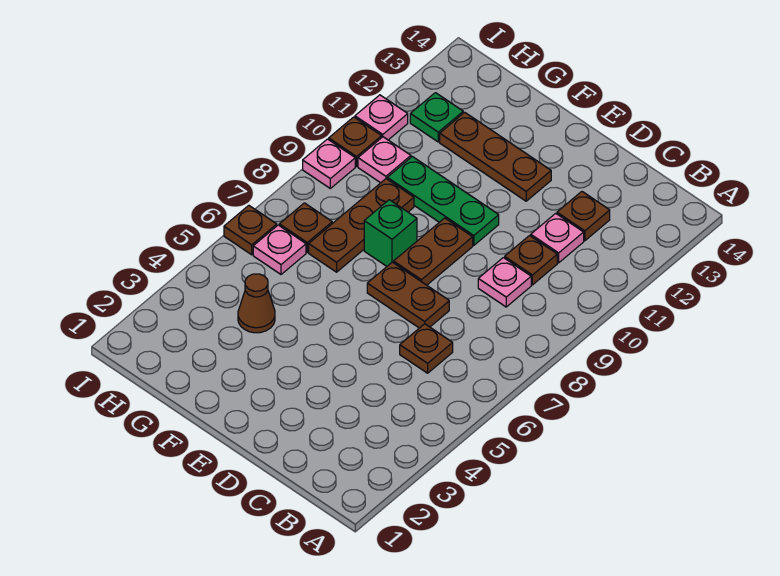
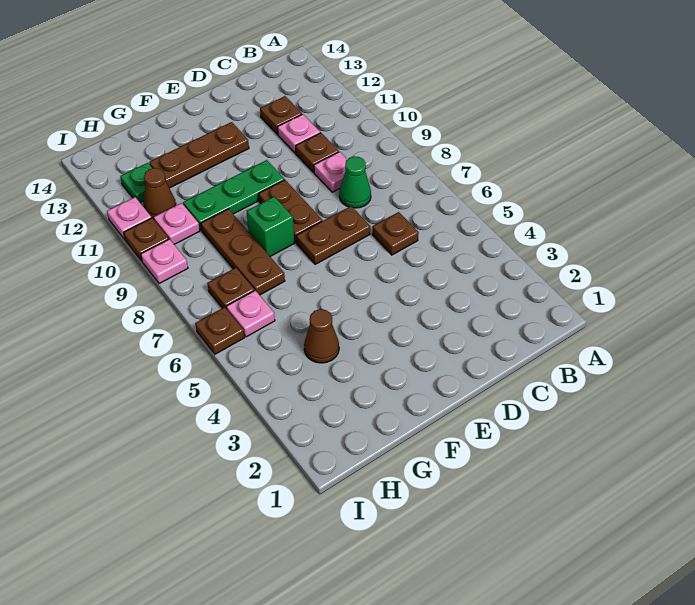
none -> green cone C8 level 1
none -> brown cone H11 level 1

